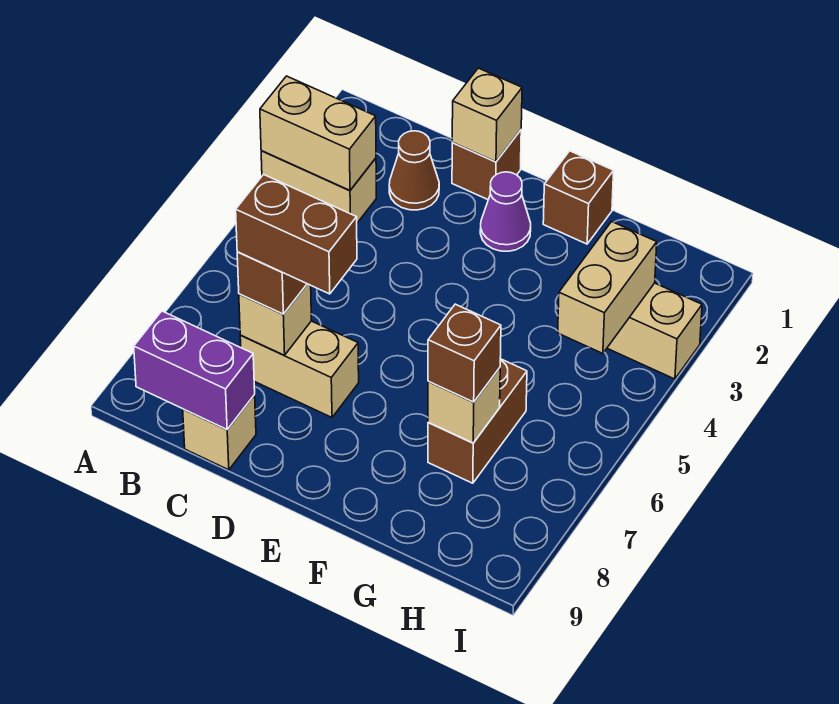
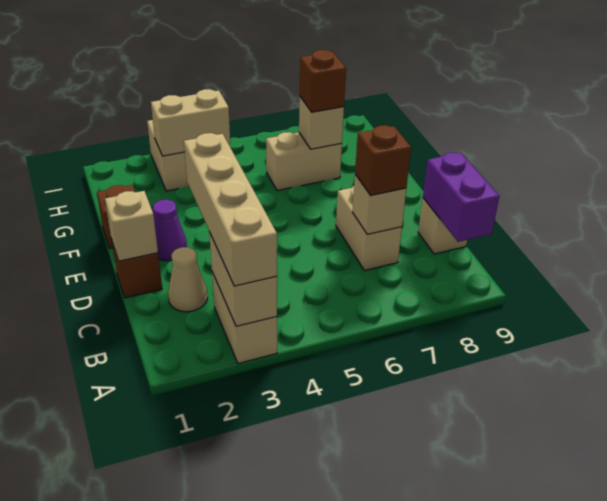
none -> tan brick A3:D3 level 3
brown cone C2 level 1 -> tan cone C2 level 1
brown brick C7:D7 level 4 -> none
brown brick G6:G7 level 1 -> tan brick G6:G7 level 1

